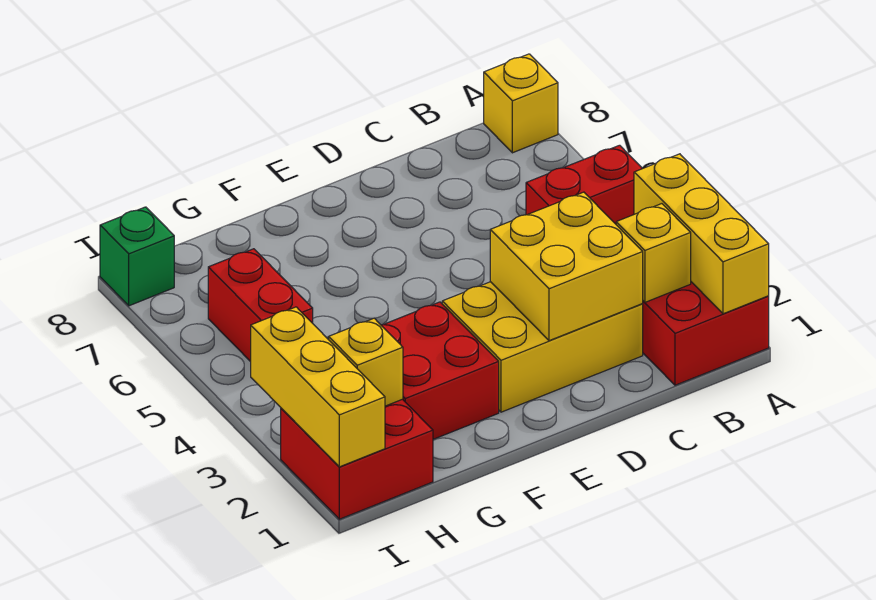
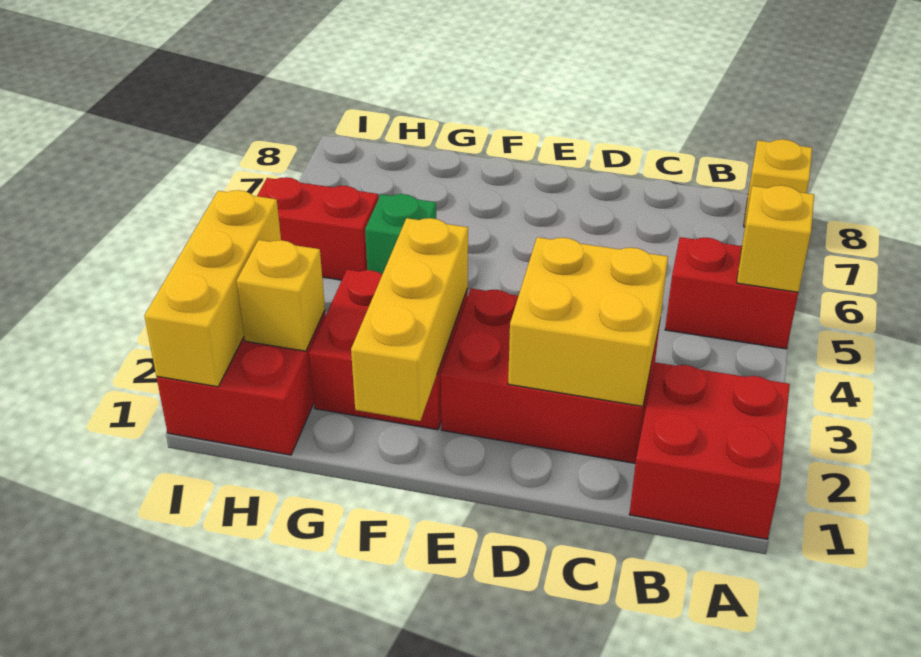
yellow brick A1:A3 level 2 -> yellow brick F1:F3 level 2
yellow brick B2 level 2 -> yellow brick A5 level 2
yellow brick C2:E3 level 1 -> red brick C2:E3 level 1
red brick H5:H6 level 1 -> red brick H5:I5 level 1
green brick I8 level 1 -> green brick G5 level 1

